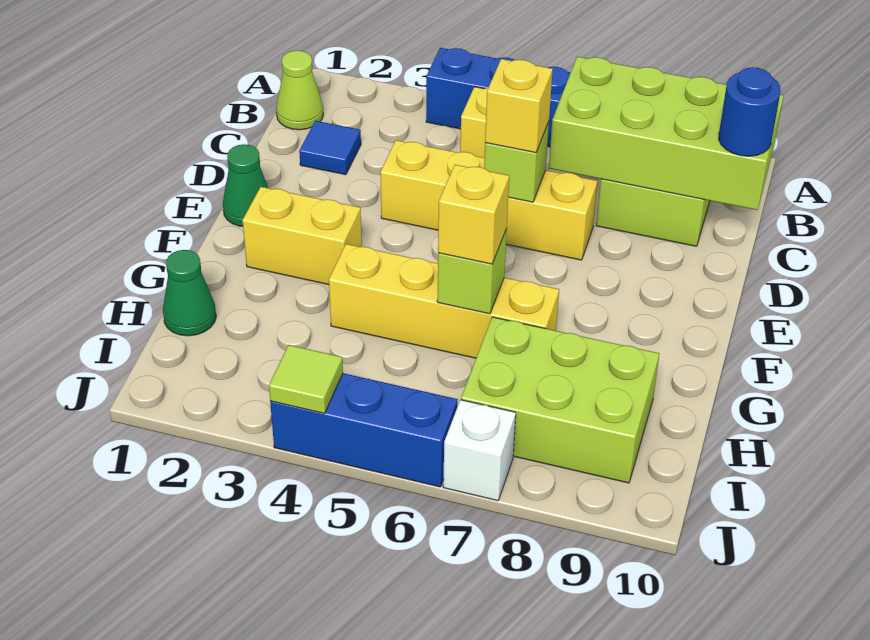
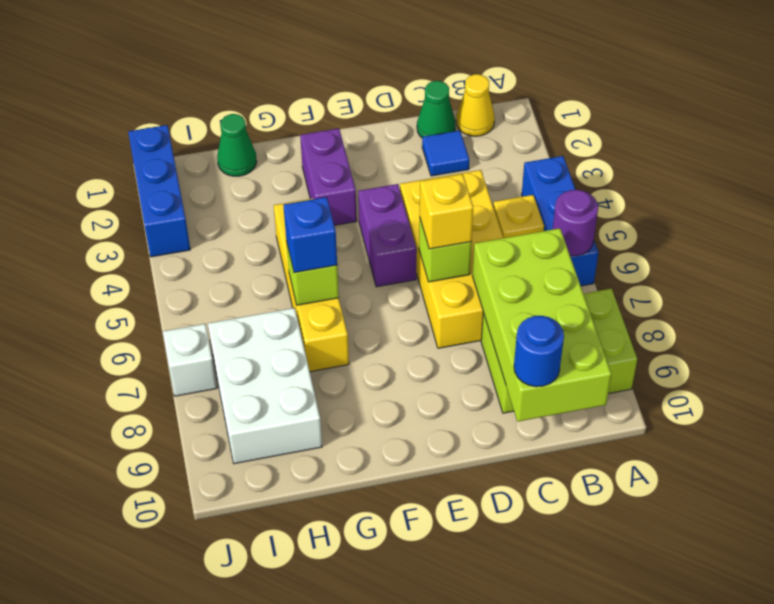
none -> purple round brick A6 level 2
lime cone B1 level 1 -> yellow cone B1 level 1
yellow brick D4:D7 level 1 -> yellow brick C4:D7 level 1
green cone E1 level 1 -> green cone C1 level 1
none -> purple brick E4:E5 level 1
yellow brick F2:F3 level 1 -> purple brick F2:F3 level 1
yellow brick G6 level 3 -> blue brick G6 level 3
lime brick H7:I9 level 1 -> white brick H7:I9 level 1
blue brick J4:J6 level 1 -> blue brick J1:J3 level 1
lime tile J4 level 2 -> none

